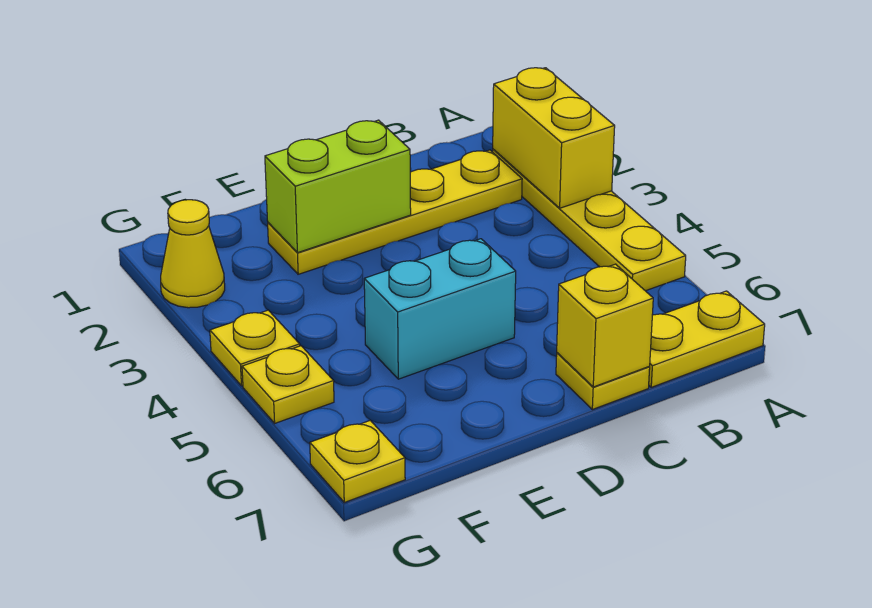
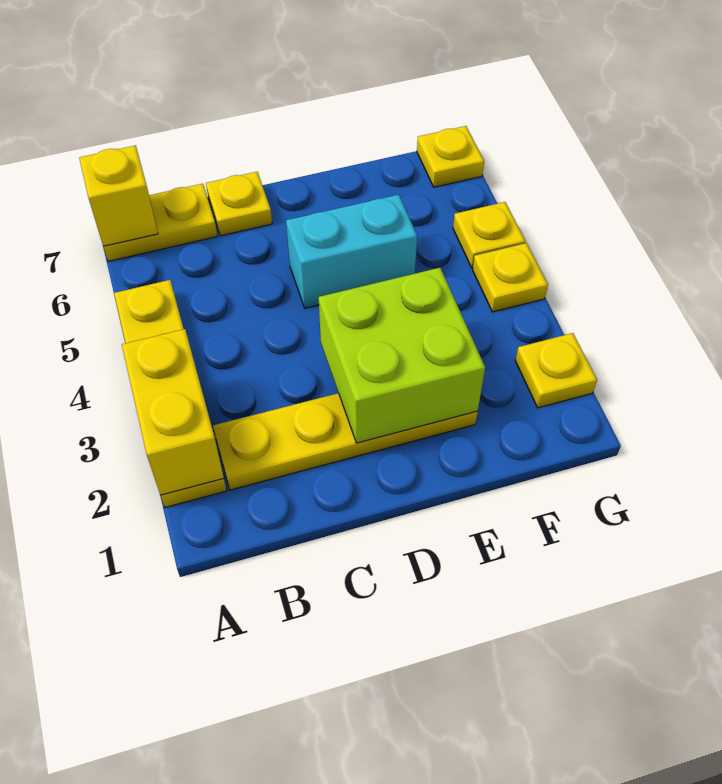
yellow brick C7 level 2 -> yellow brick A7 level 2
lime brick D2:E2 level 2 -> lime brick D2:E3 level 2
yellow cone G2 level 1 -> yellow plate G2 level 1

